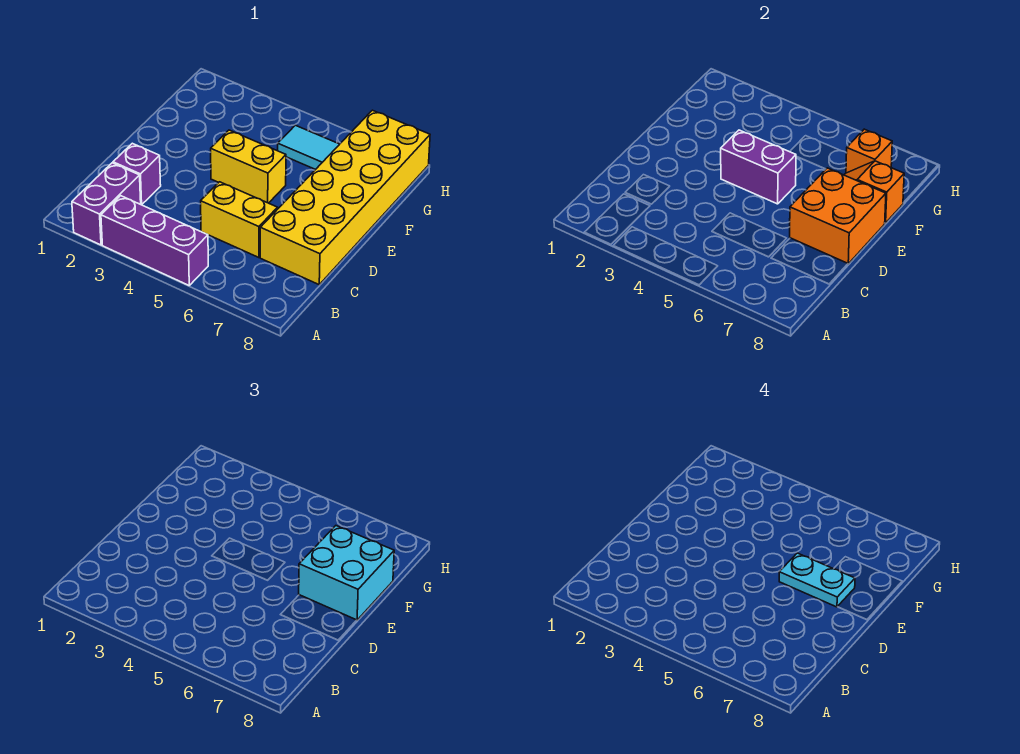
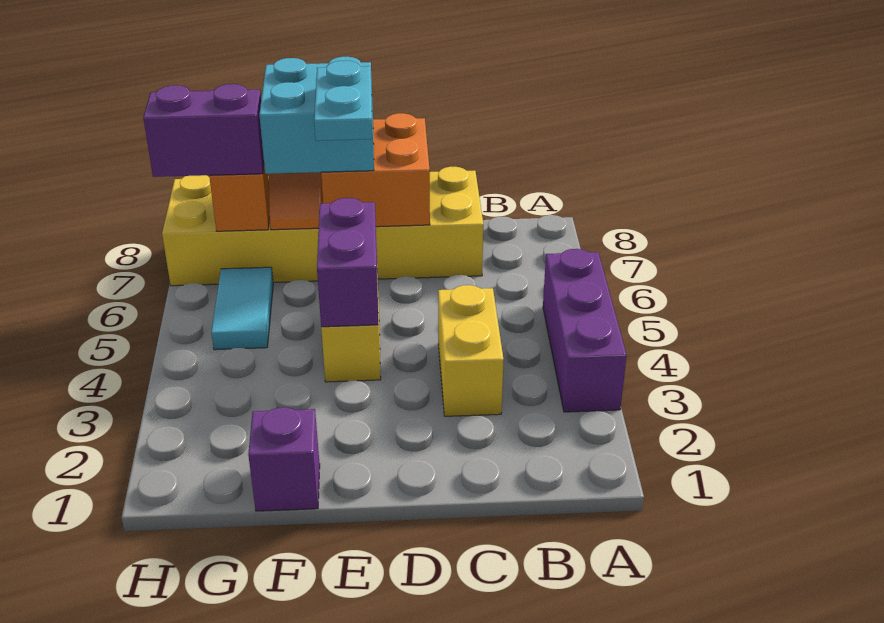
purple brick A2:B2 level 1 -> purple brick G7:H7 level 3
purple brick C2 level 1 -> purple brick F1 level 1
yellow brick C5:C6 level 1 -> yellow brick C3:C4 level 1

